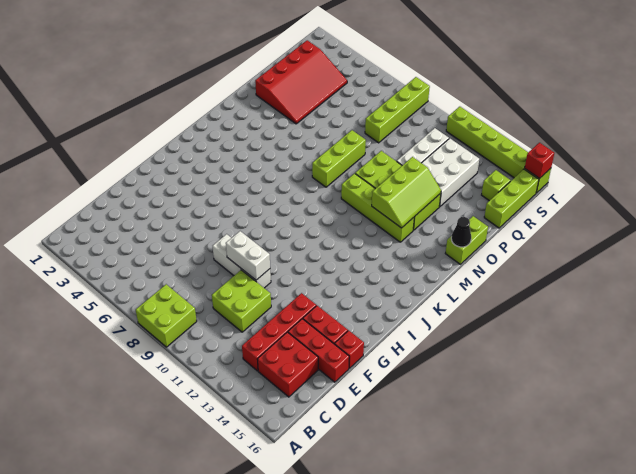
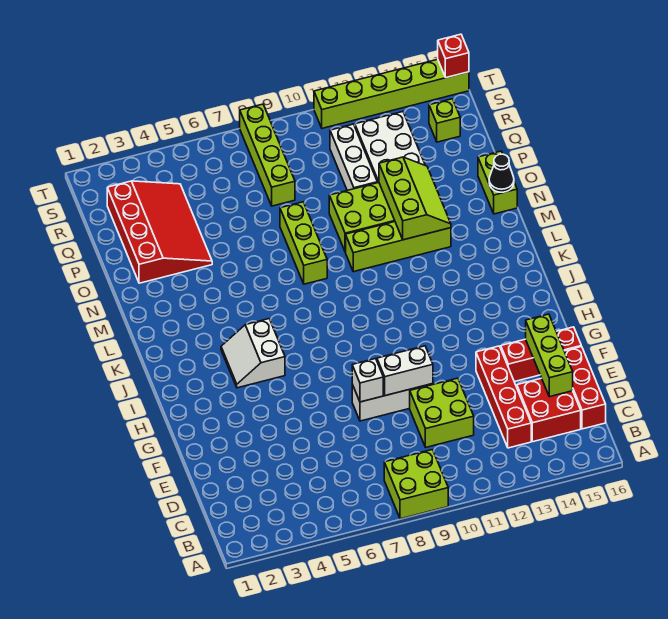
red brick E14:E16 level 1 -> red brick C16:E16 level 1
none -> white brick F8 level 2
none -> white slope I4:J5 level 1 top 5
lime brick Q16:S16 level 1 -> lime brick D15:F15 level 2

